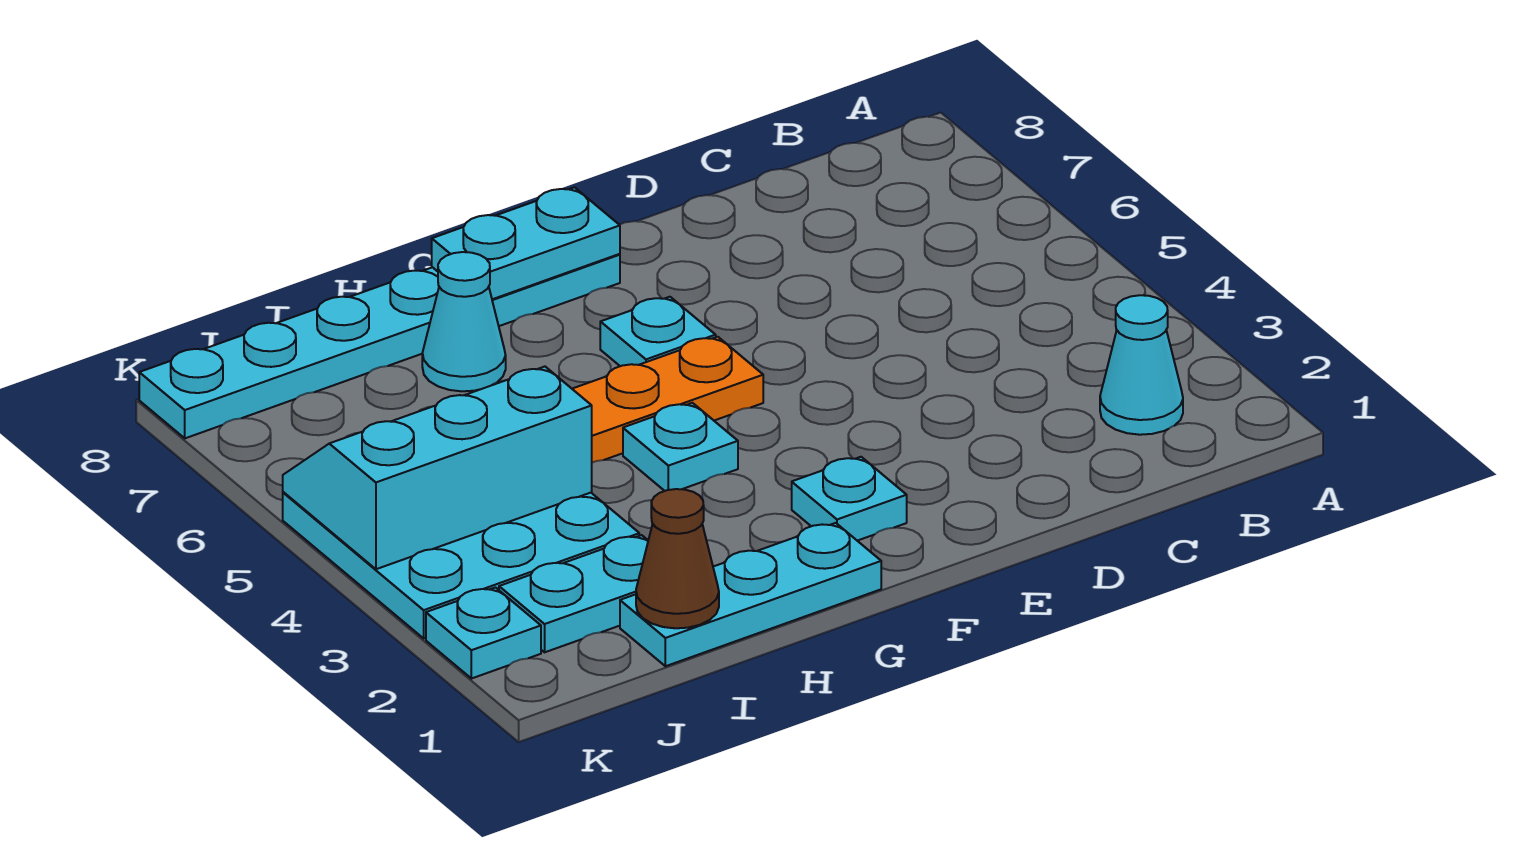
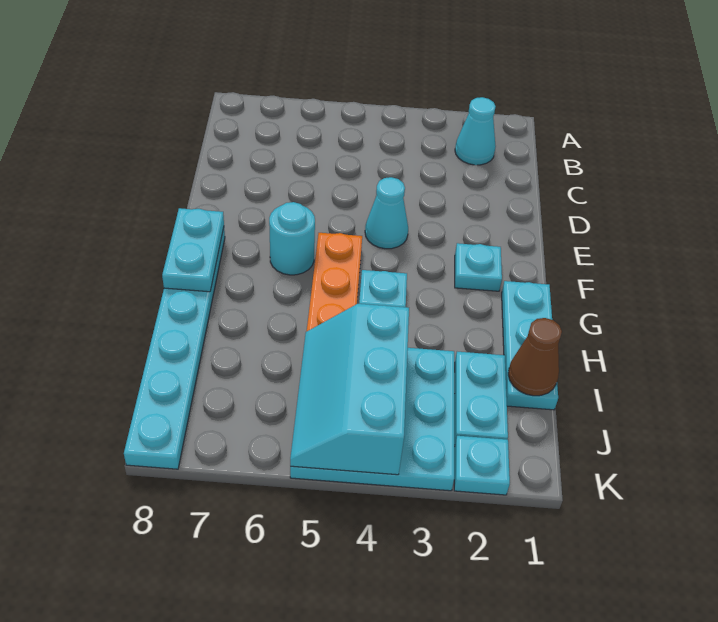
cyan plate F6 level 1 -> cyan round brick F6 level 1
cyan cone H7 level 1 -> cyan cone E4 level 1

